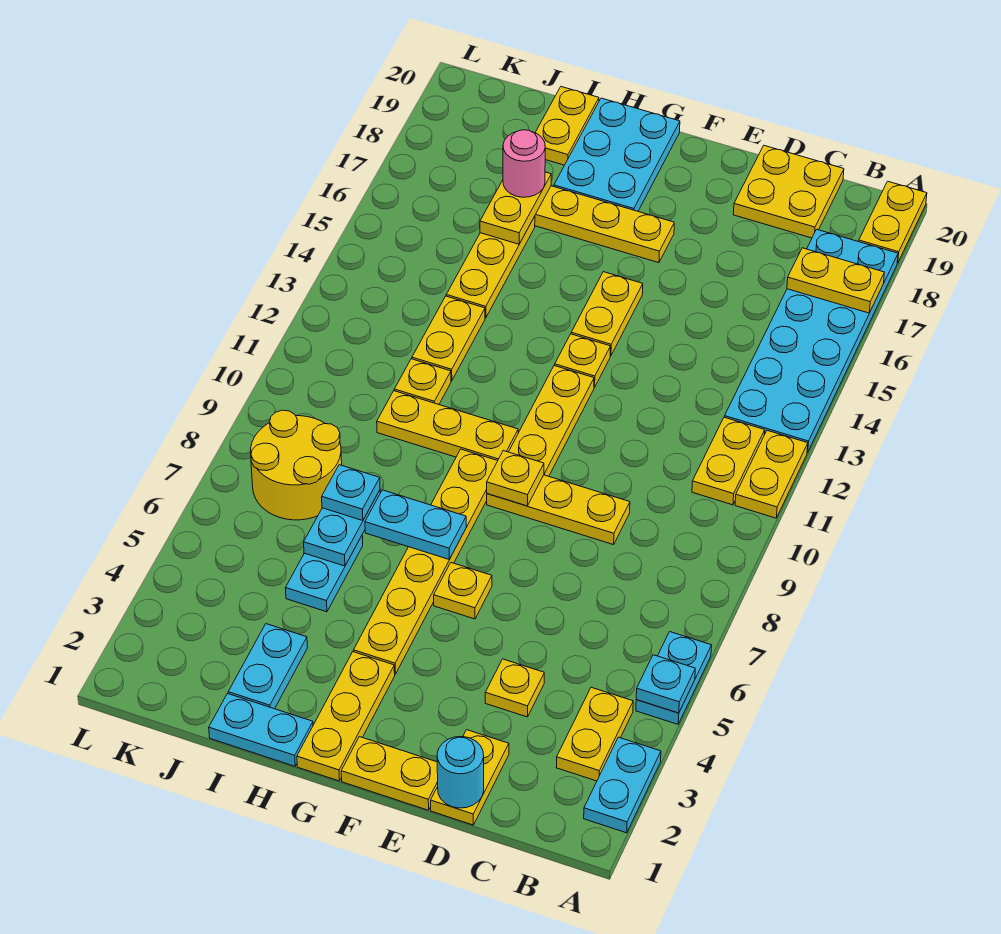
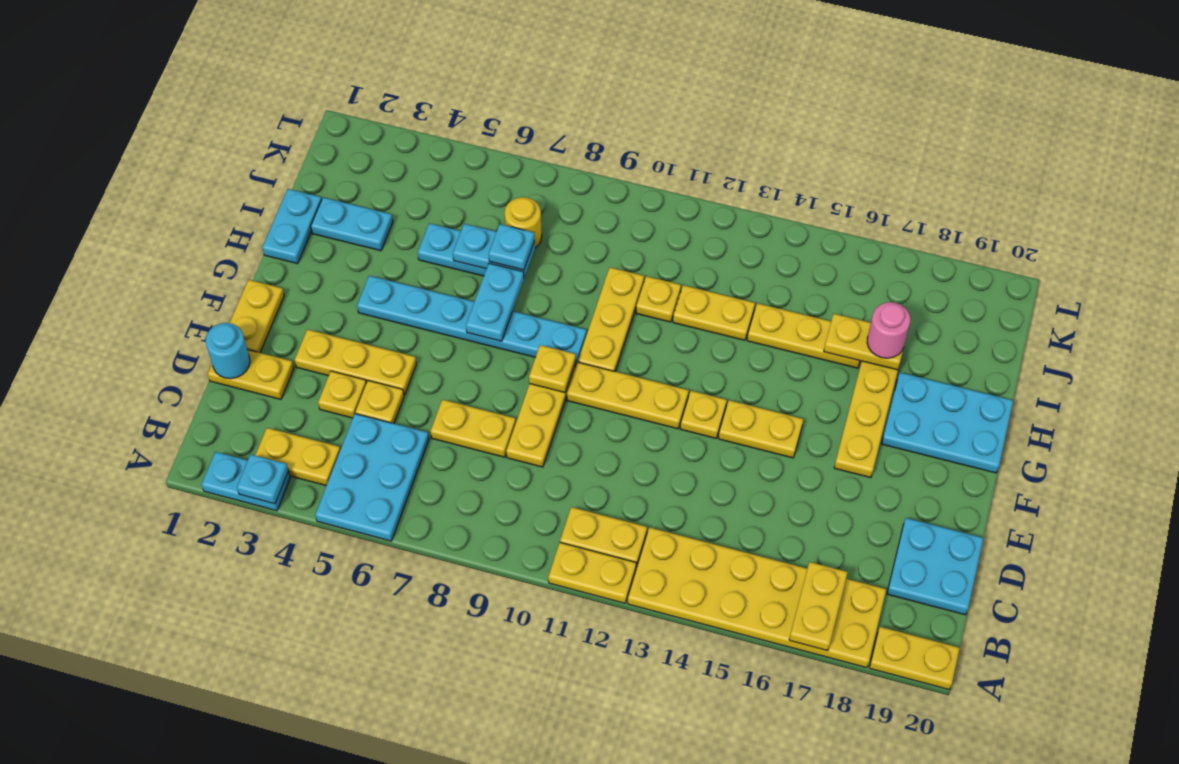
cyan plate A5:A6 level 1 -> cyan plate A5:C6 level 1
cyan plate A5 level 2 -> cyan plate A3 level 2
cyan plate A13:B18 level 1 -> yellow plate A13:B18 level 1
yellow plate C19:D20 level 1 -> cyan plate C19:D20 level 1
yellow plate F6 level 1 -> yellow plate D5 level 1
yellow plate G1:G3 level 1 -> yellow plate E3:E5 level 1
yellow plate G4:G9 level 1 -> cyan plate G4:G9 level 1
yellow plate I19:I20 level 1 -> yellow plate D7:D8 level 1
yellow round brick J7:K8 level 1 -> yellow round brick J7 level 1

